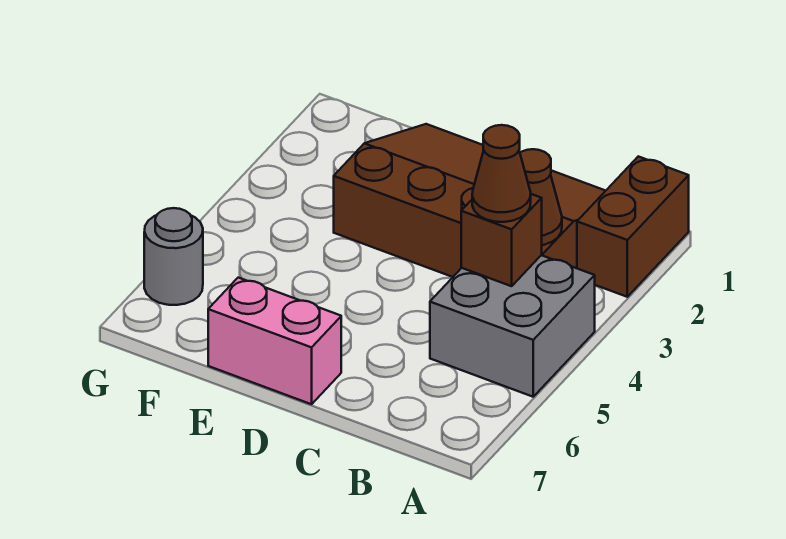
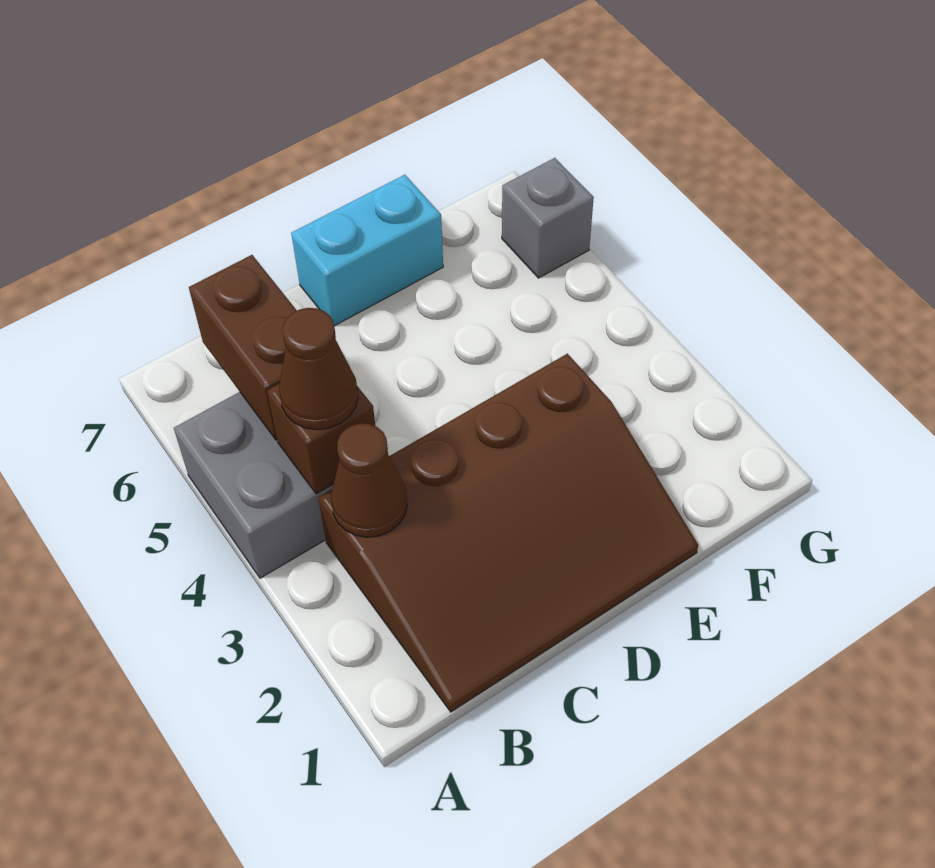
brown brick A1:A2 level 1 -> brown brick B5:B6 level 2
pink brick D7:E7 level 1 -> cyan brick D7:E7 level 1
grey round brick G6 level 1 -> grey brick G6 level 1

